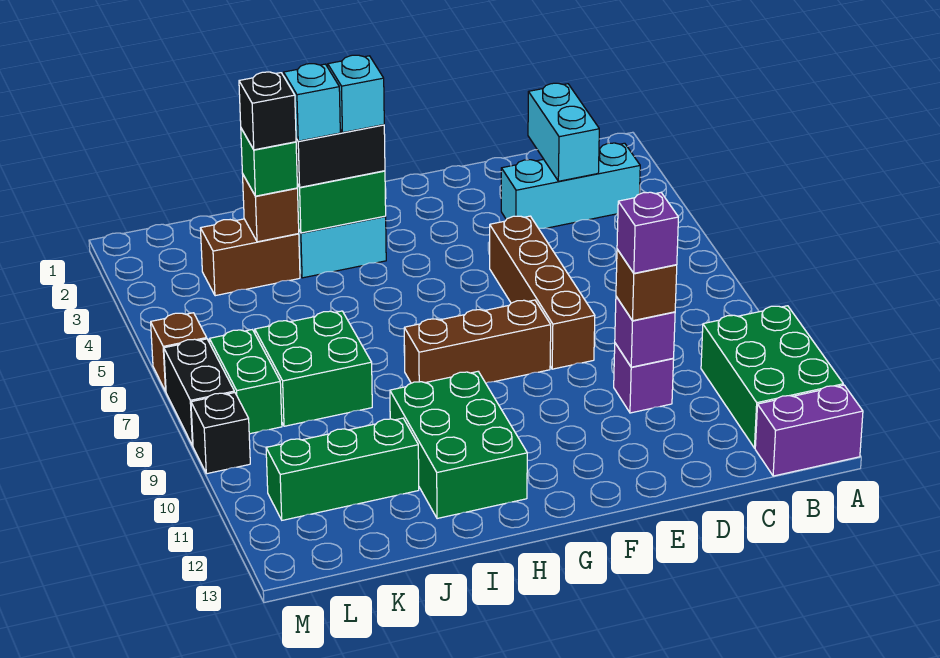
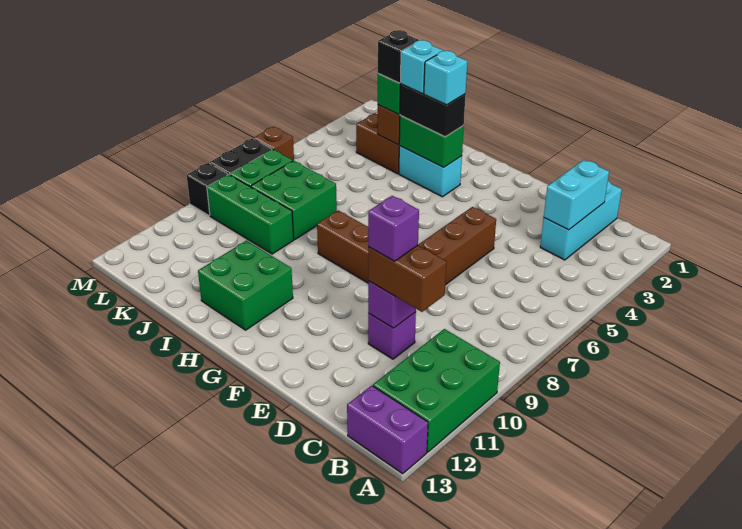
cyan brick B3:D3 level 1 -> cyan brick C1:C3 level 1
brown brick D10 level 3 -> brown brick C10:D10 level 3
green brick H10:I12 level 1 -> green brick H11:I12 level 1
green brick J11:L11 level 1 -> green brick J9:L9 level 1

